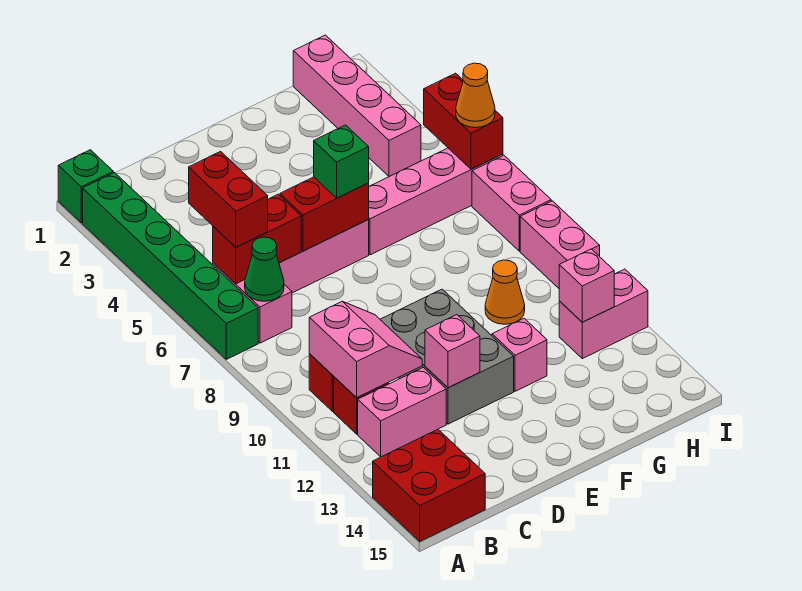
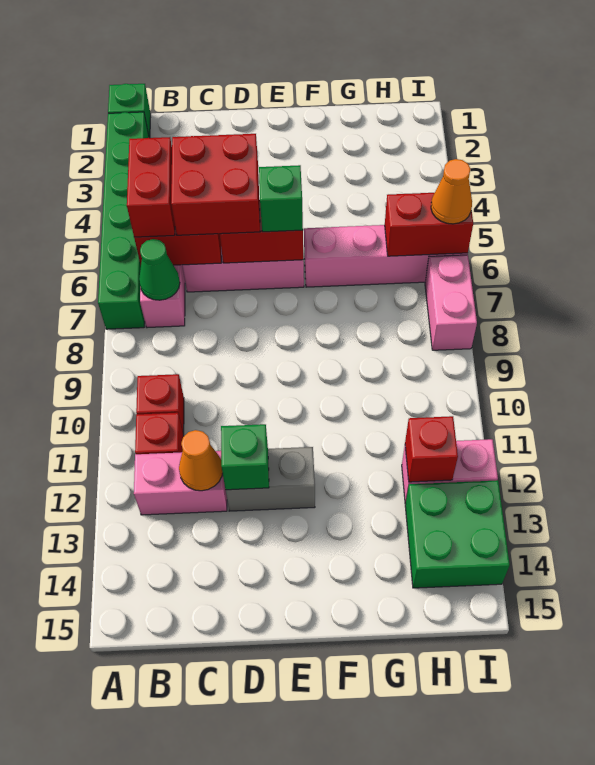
red brick A14:B15 level 1 -> red brick C5:D6 level 3
pink slope B10:C11 level 2 top B -> none
grey brick D10:E12 level 1 -> grey brick D12:E12 level 1
pink brick D12 level 2 -> green brick D12 level 2
pink brick F12 level 1 -> none
orange cone G10 level 1 -> orange cone C12 level 2
pink brick H1:H4 level 1 -> none
pink brick H12 level 2 -> red brick H12 level 2
none -> green brick H13:I14 level 1
red brick I5:I6 level 2 -> red brick H6:I6 level 2
pink brick I9:I10 level 1 -> none

